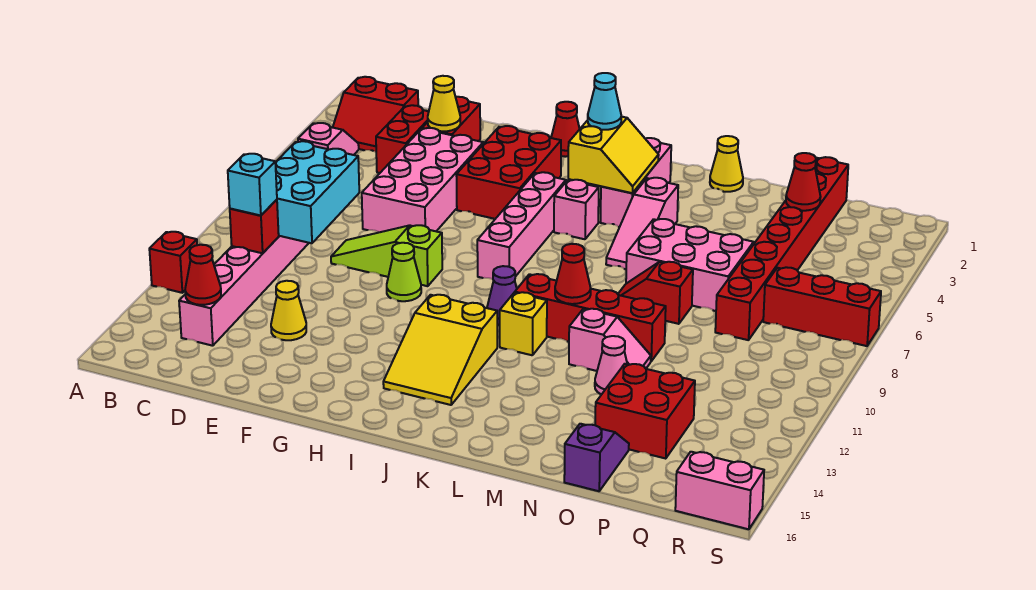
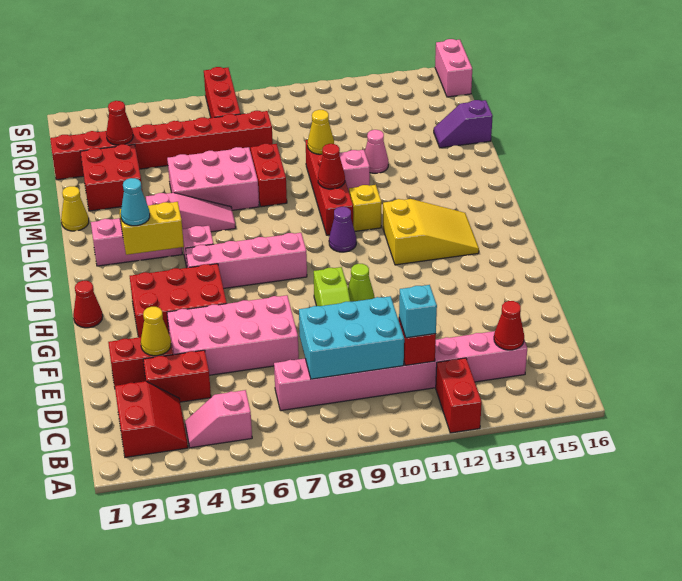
red brick A12 level 1 -> red brick A12:B12 level 1
yellow cone E13 level 1 -> yellow cone N10 level 2
pink brick M6:O7 level 1 -> pink brick M5:N7 level 1
red slope M8:N8 level 1 top N -> red brick M8:N8 level 1
red brick O13:P14 level 1 -> red brick N2:O3 level 1

